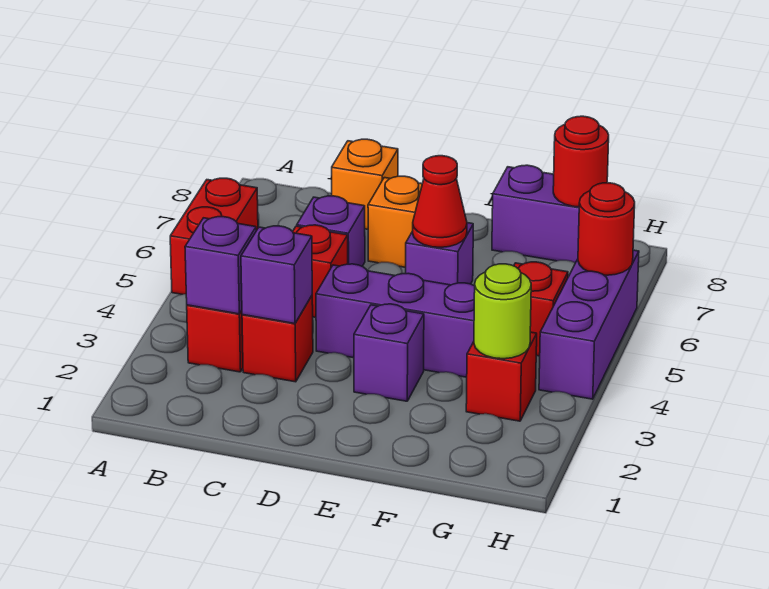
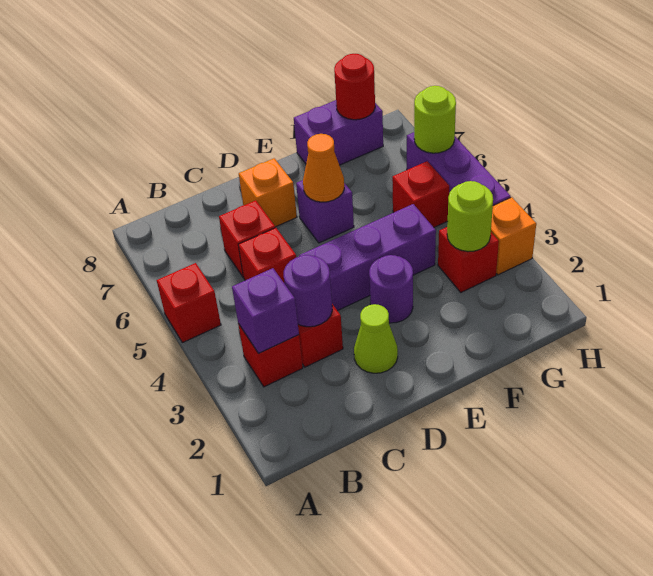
red brick A5:A6 level 1 -> red brick A5 level 1
purple brick C3 level 2 -> purple round brick C3 level 2
purple brick C6 level 1 -> red brick C6 level 1
orange brick C8 level 1 -> orange brick H3 level 1
none -> lime cone D2 level 1
purple brick E3 level 1 -> purple round brick E3 level 1
red cone E6 level 2 -> orange cone E6 level 2
red round brick H6 level 2 -> lime round brick H6 level 2

